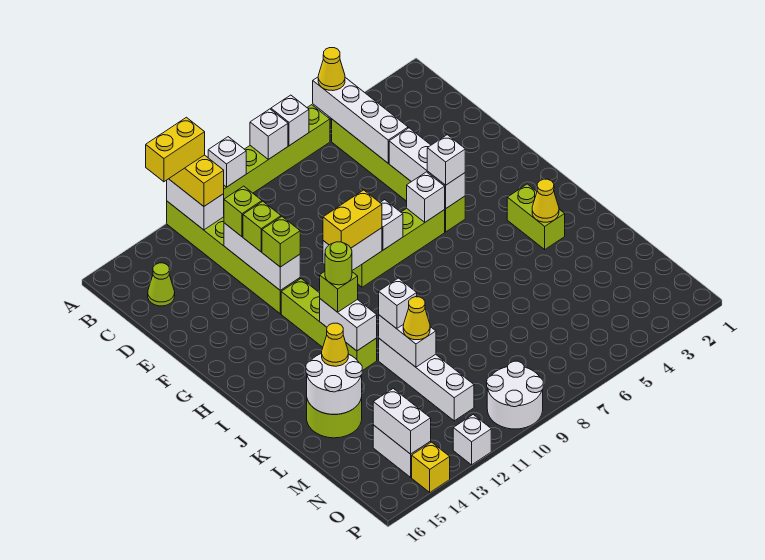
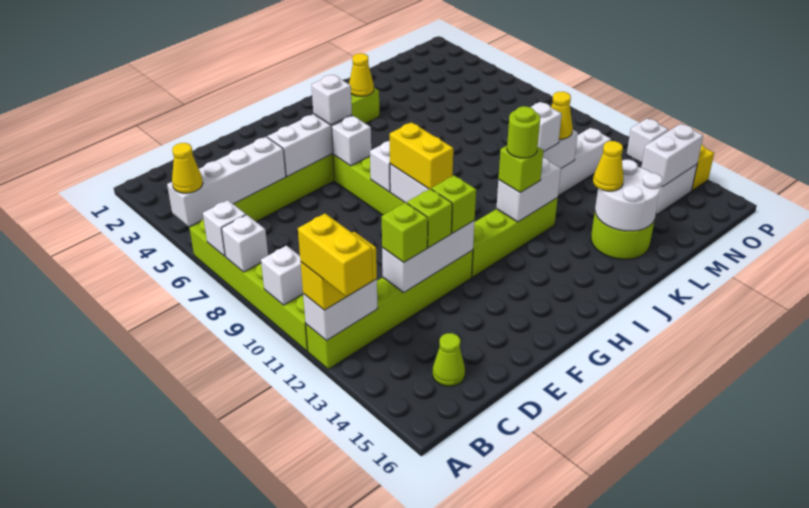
white round brick O9:P10 level 1 -> none

